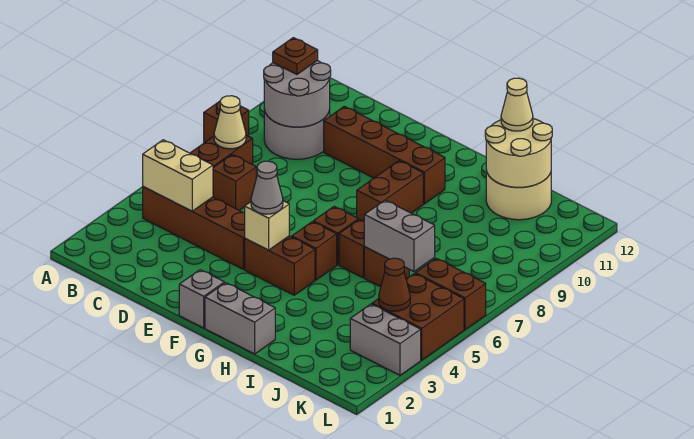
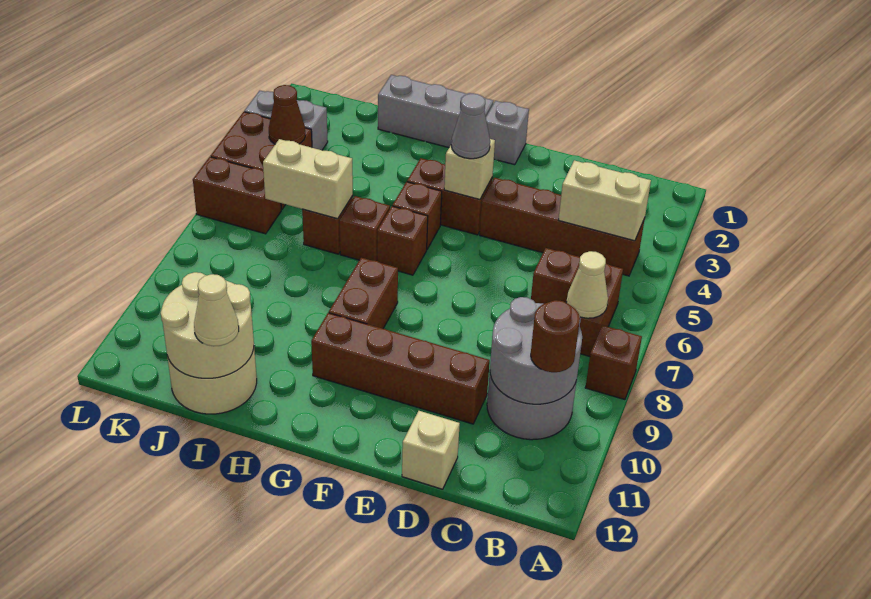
brown plate B10 level 3 -> brown round brick B10 level 3
none -> tan brick D12 level 1
grey brick G1:H1 level 1 -> grey brick G1:I1 level 1
grey brick I6:J6 level 2 -> tan brick I6:J6 level 2

